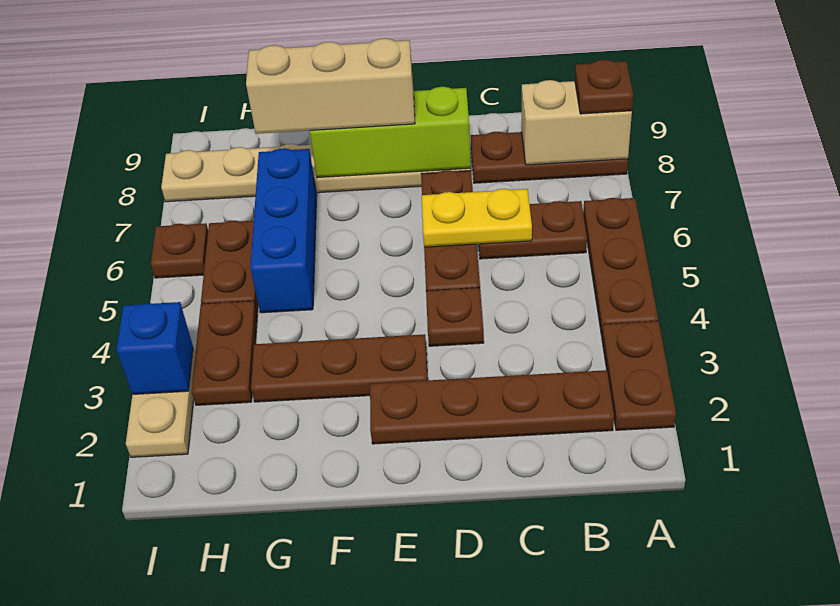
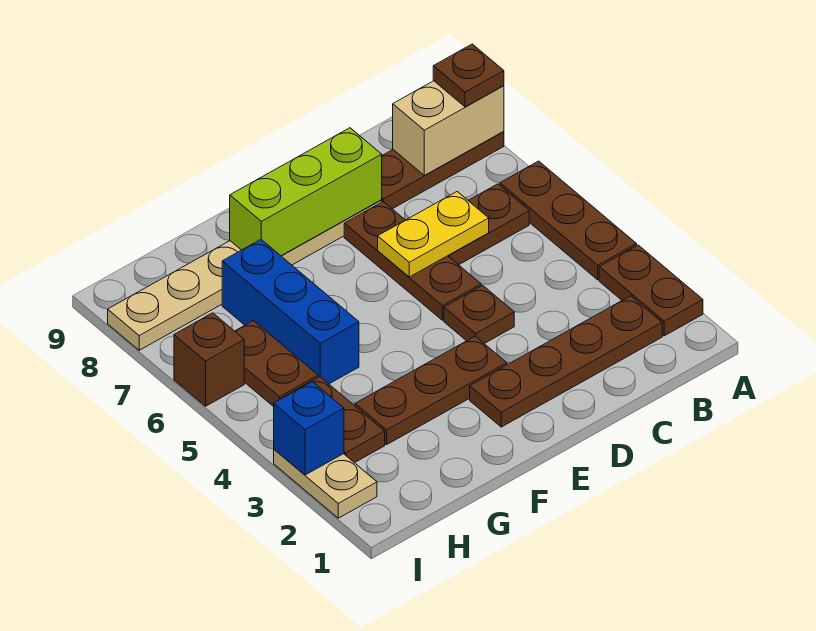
tan brick E8:G8 level 3 -> none
brown plate I6 level 1 -> brown brick I6 level 1

